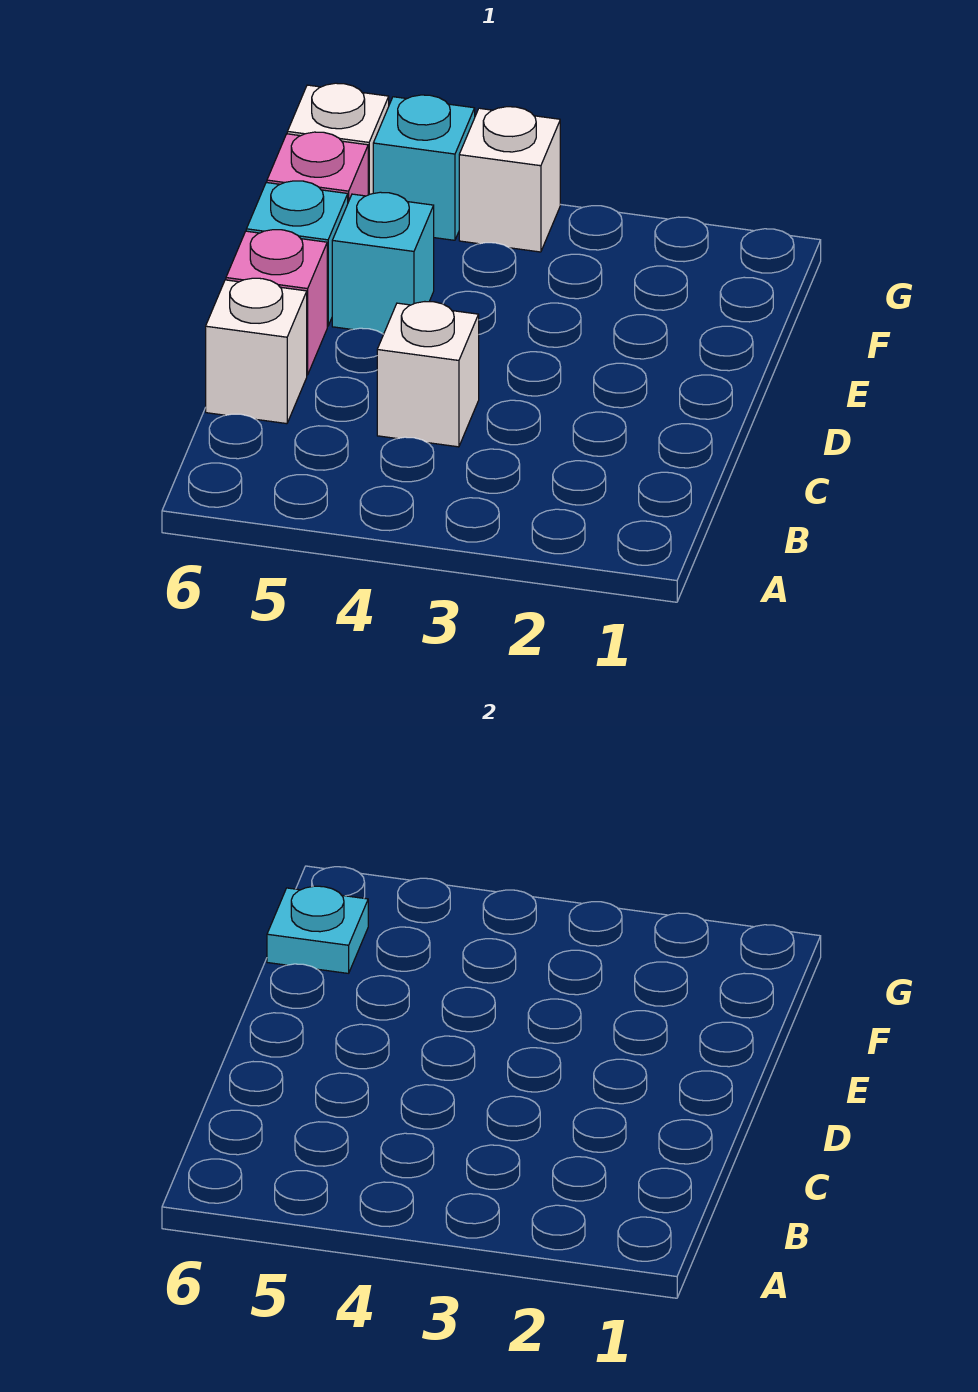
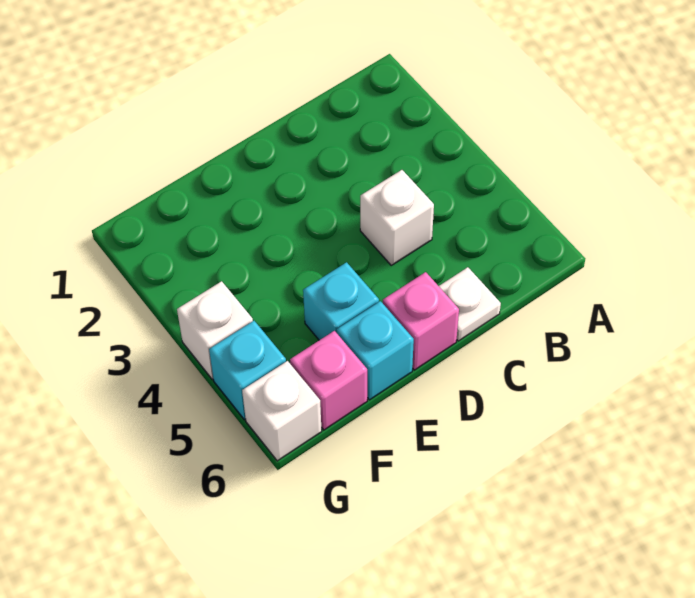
white brick C6 level 1 -> white plate C6 level 1
cyan plate F6 level 2 -> none

